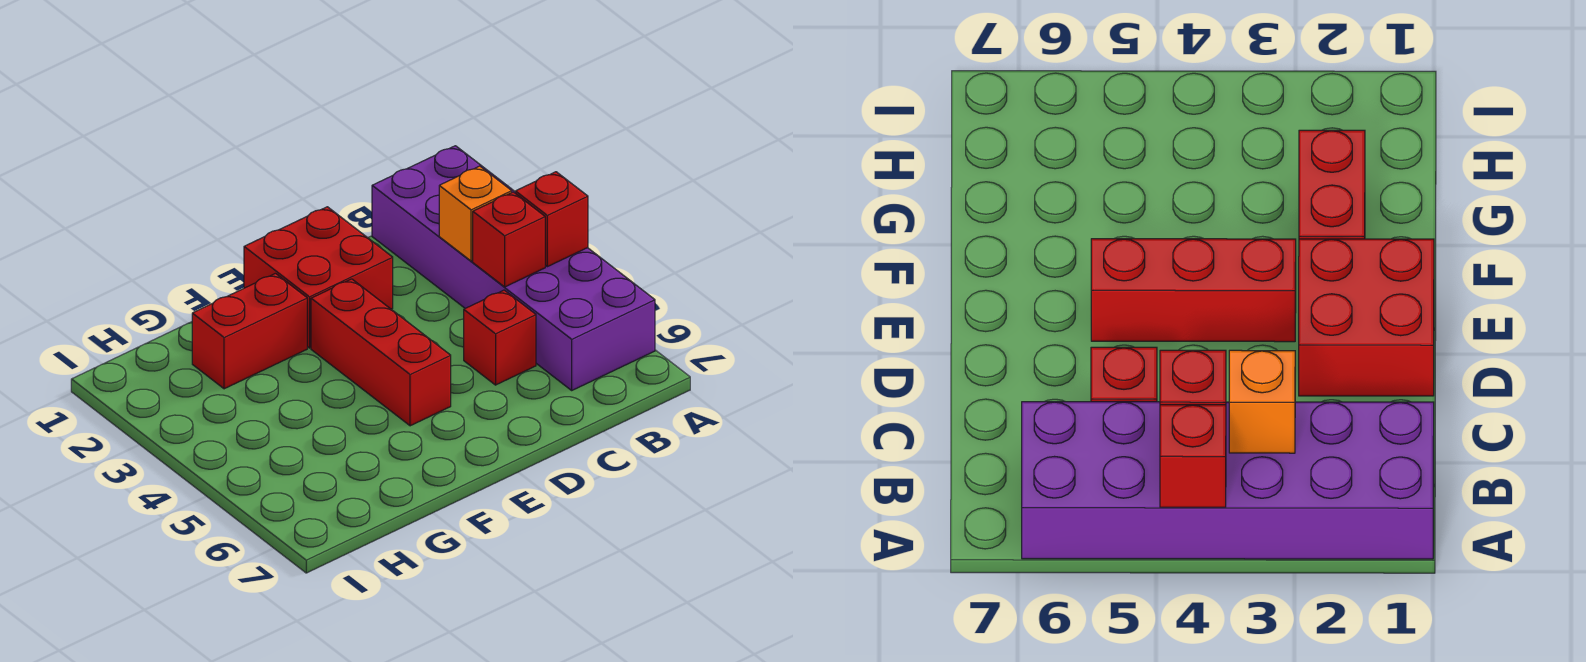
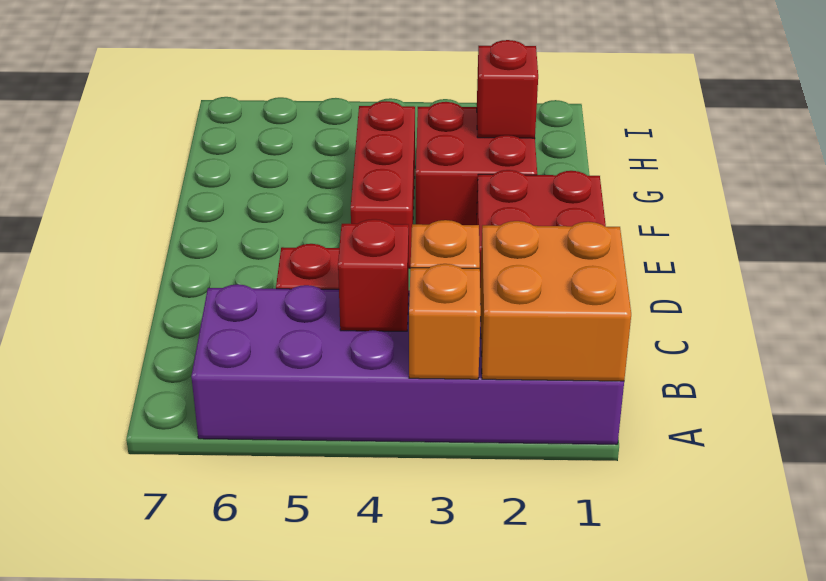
none -> orange brick A1:B2 level 2
none -> orange brick A3 level 2
red brick A4 level 2 -> red brick G2 level 2
red brick E3:E5 level 1 -> red brick E4:G4 level 1
red brick F2:G2 level 1 -> red brick F2:G3 level 1

